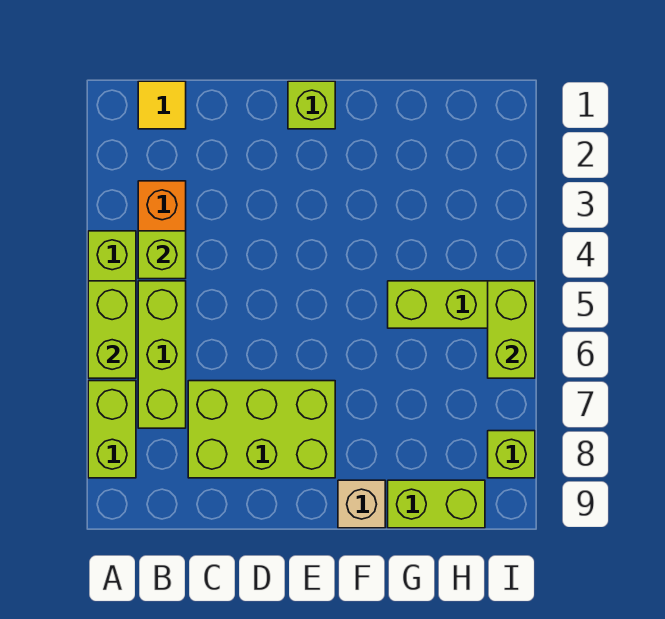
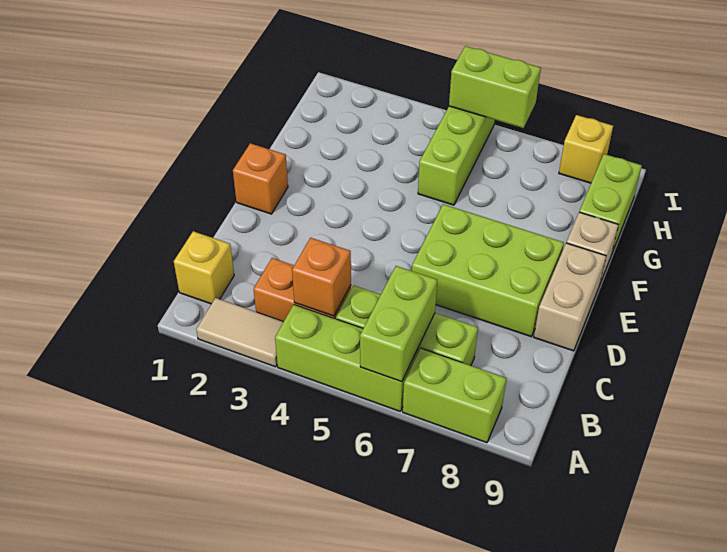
none -> tan tile A2:A3 level 1
lime brick A5:A6 level 2 -> lime brick A6:B6 level 2
yellow tile B1 level 1 -> yellow brick B1 level 1
lime brick B4 level 2 -> orange brick B4 level 2
lime brick C7:E8 level 1 -> lime brick D6:E8 level 1
none -> tan brick D9:E9 level 1
lime brick E1 level 1 -> orange brick E1 level 1
lime brick I8 level 1 -> yellow brick I8 level 1

